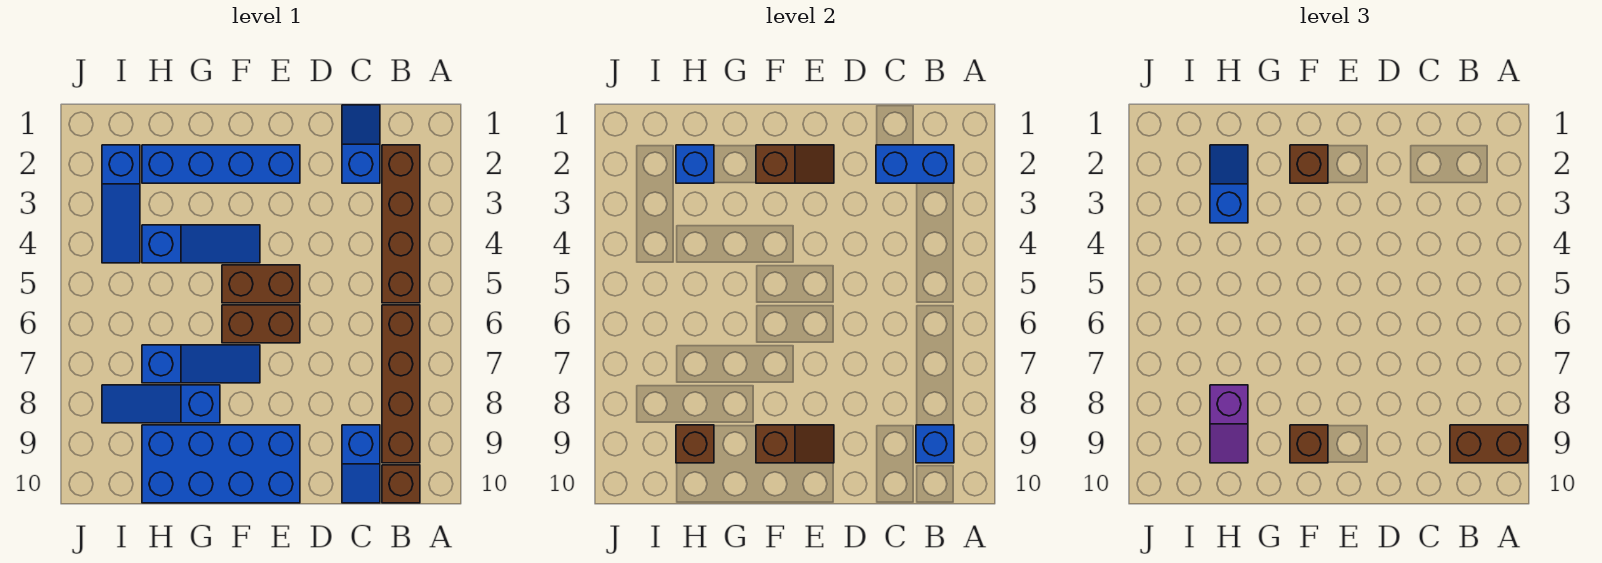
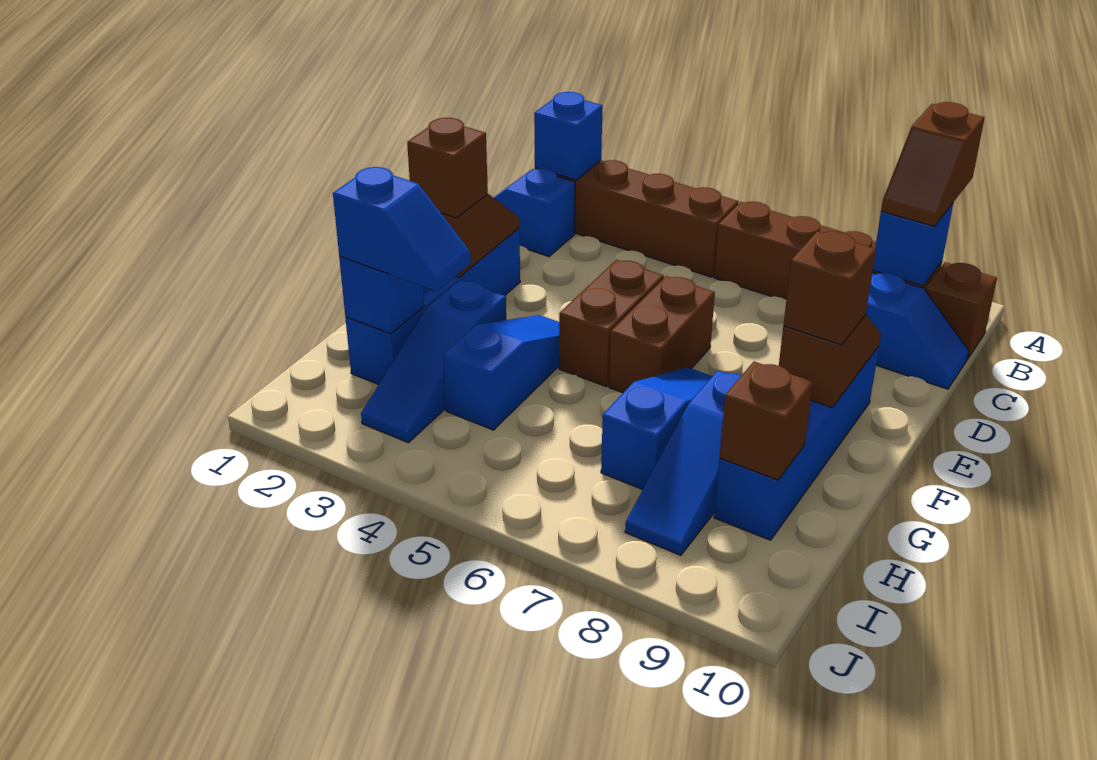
brown brick A9:B9 level 3 -> brown slope A9:B9 level 3 top A
blue brick B2:C2 level 2 -> blue brick B2 level 2
blue brick E9:H10 level 1 -> blue brick E9:H9 level 1
blue slope H2:H3 level 3 top 3 -> blue slope H2:H3 level 3 top 2
purple slope H8:H9 level 3 top 8 -> none
blue slope I2:I4 level 1 top 2 -> blue slope G3:I3 level 1 top G

